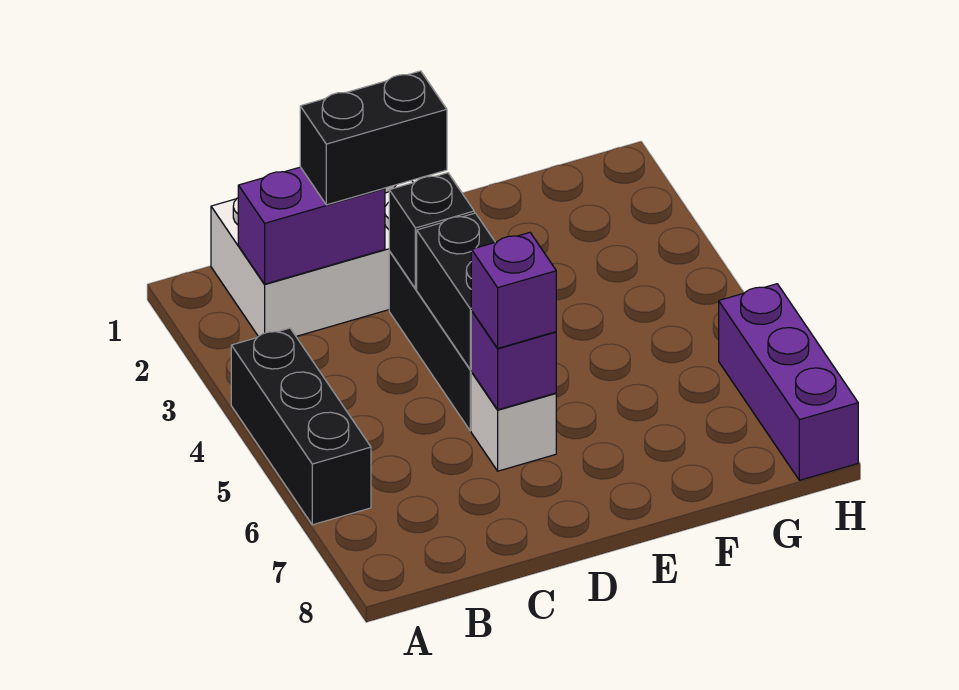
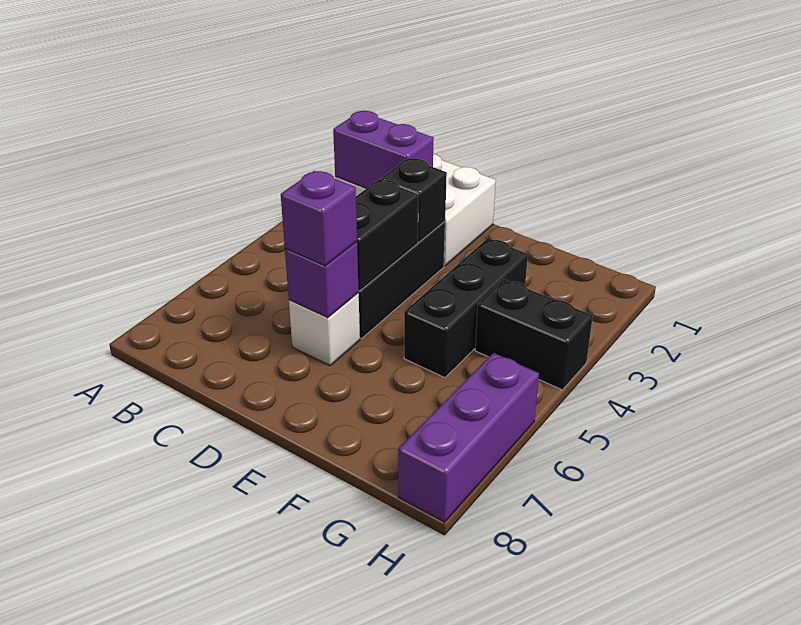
black brick A4:A6 level 1 -> black brick F3:F5 level 1
black brick C2:D2 level 3 -> black brick G4:H4 level 1

